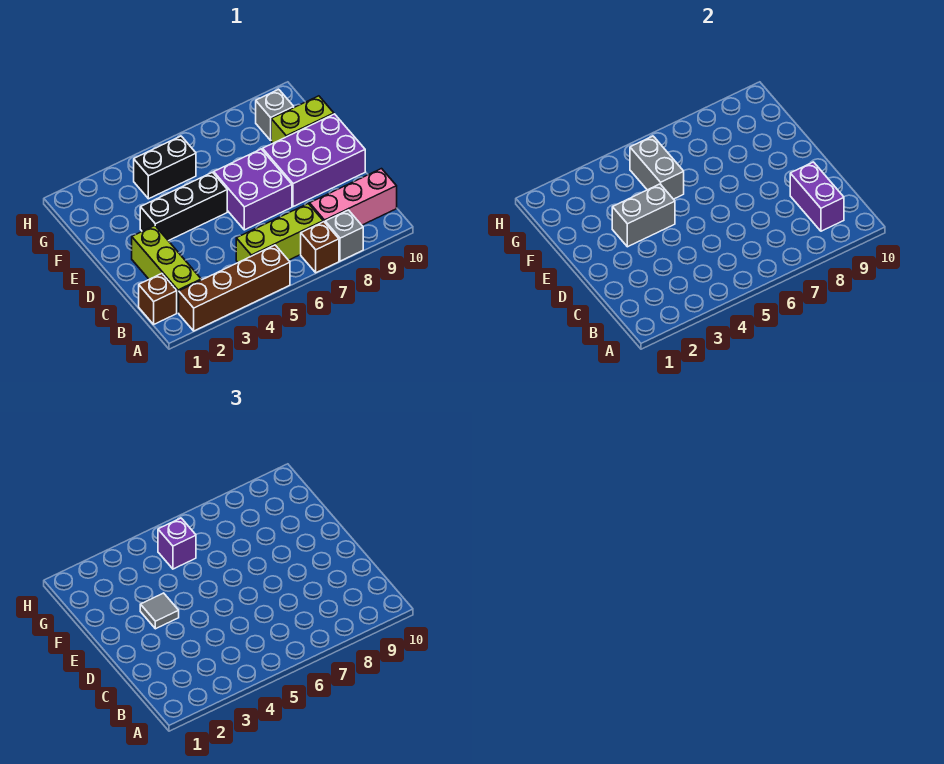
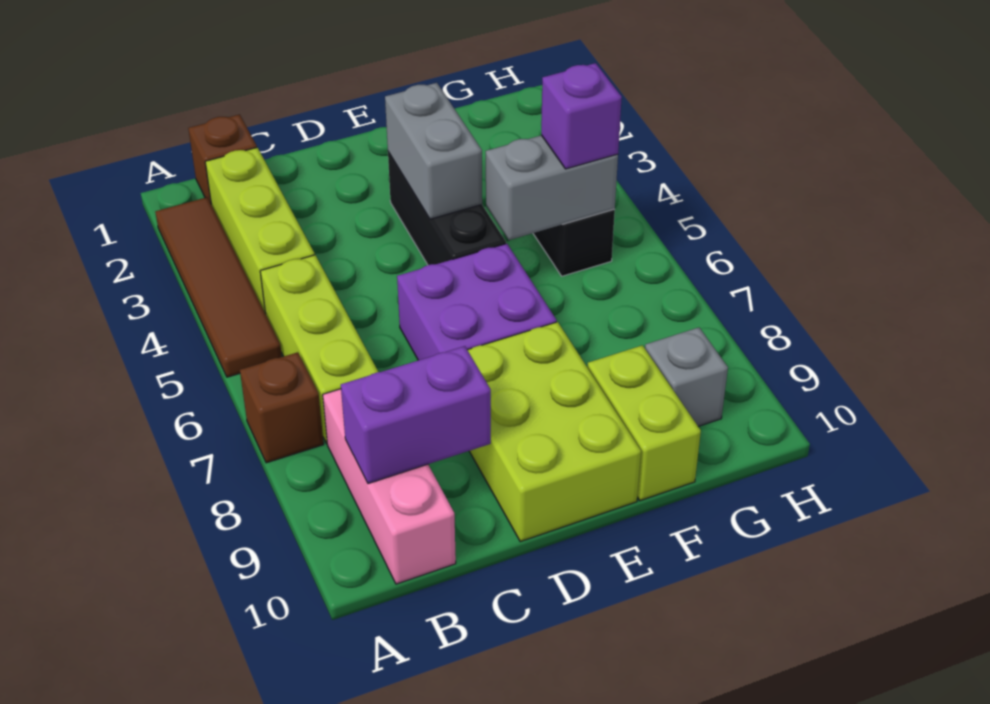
brown brick A2:A5 level 1 -> brown tile A2:A5 level 1
grey brick A8 level 1 -> none
lime brick B2:D2 level 1 -> lime brick B2:B4 level 1
purple brick D8:E10 level 1 -> lime brick D8:E10 level 1
grey tile E3 level 3 -> none

